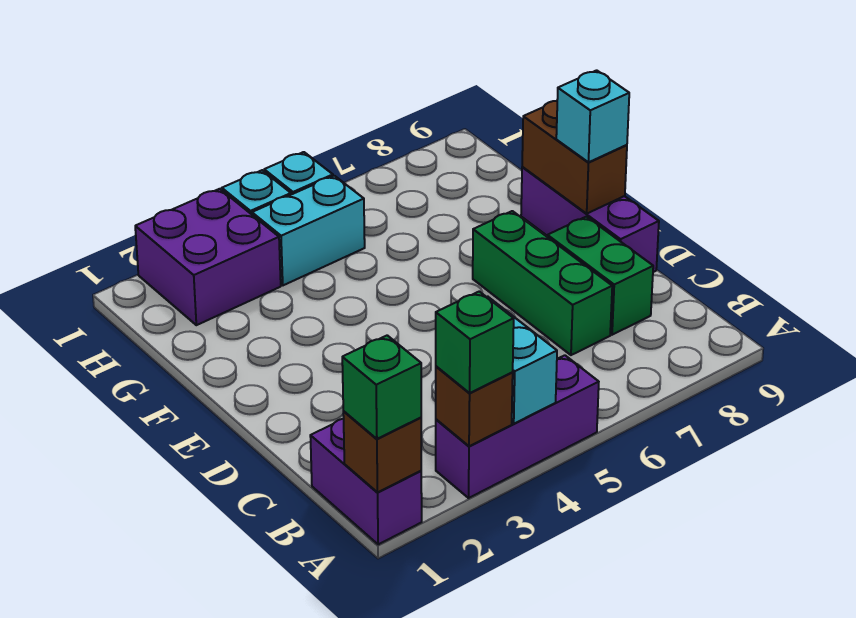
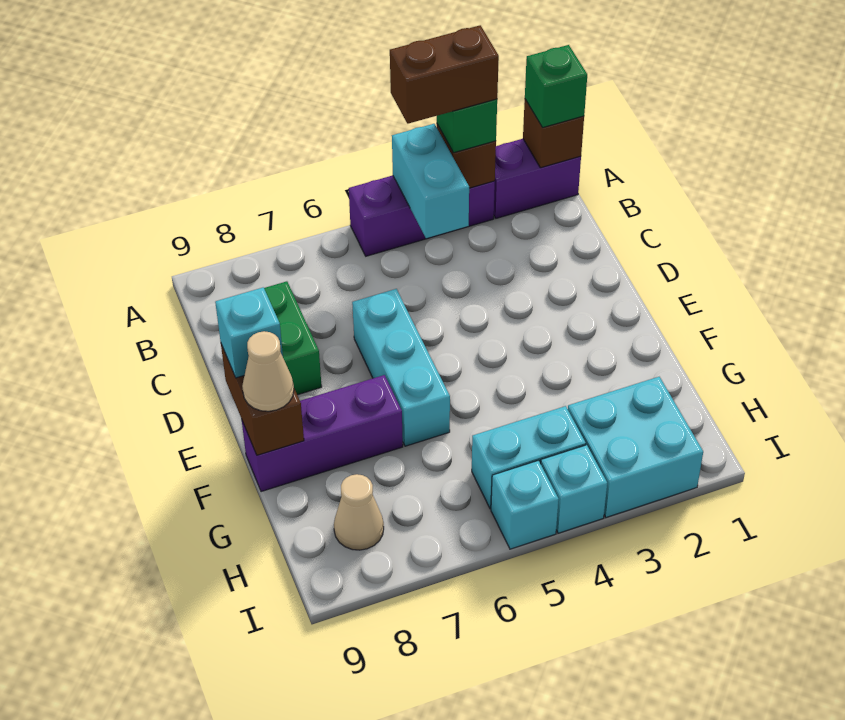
purple brick A1:B1 level 1 -> purple brick A1:A2 level 1
none -> brown brick A3:A4 level 4
green brick C7:E7 level 1 -> none
none -> cyan brick D6:F6 level 1
purple brick D9:F9 level 1 -> purple brick F7:F9 level 1
none -> tan cone F9 level 3
purple brick H2:I3 level 1 -> cyan brick H2:I3 level 1
none -> tan cone H8 level 1

